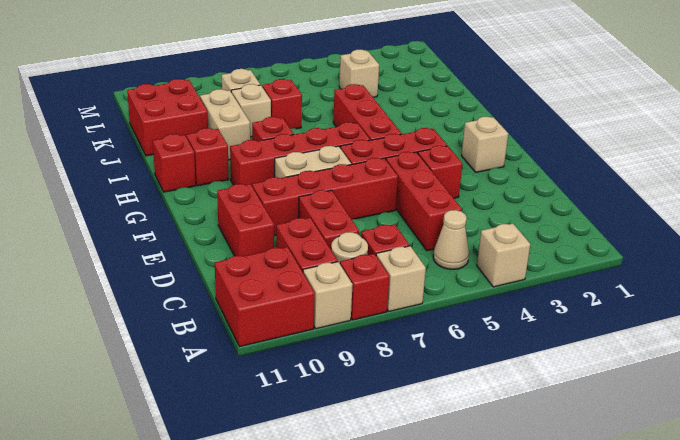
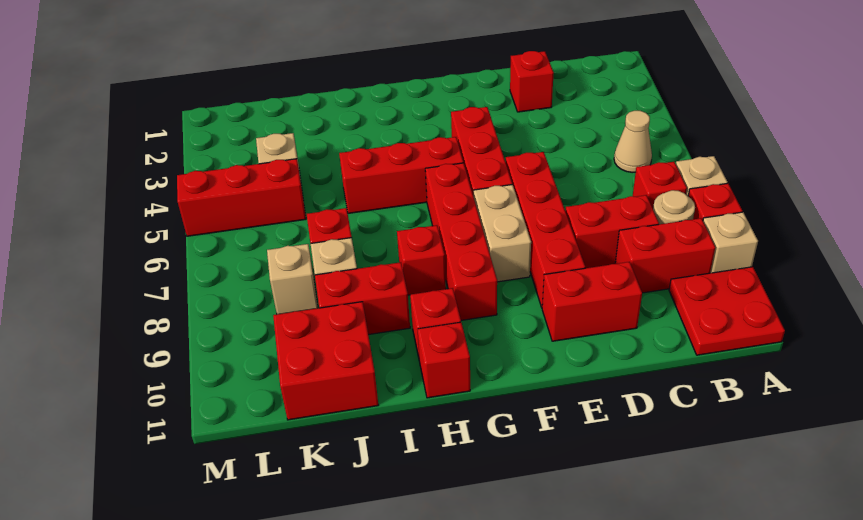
tan brick A4 level 1 -> none
red brick A10:B11 level 1 -> red plate A10:B11 level 1
red brick C5:E5 level 1 -> red brick K5:M5 level 1
red brick E4 level 1 -> red brick D2 level 1
tan brick F2 level 1 -> none
tan brick I9:J9 level 1 -> red brick I9:J9 level 1

